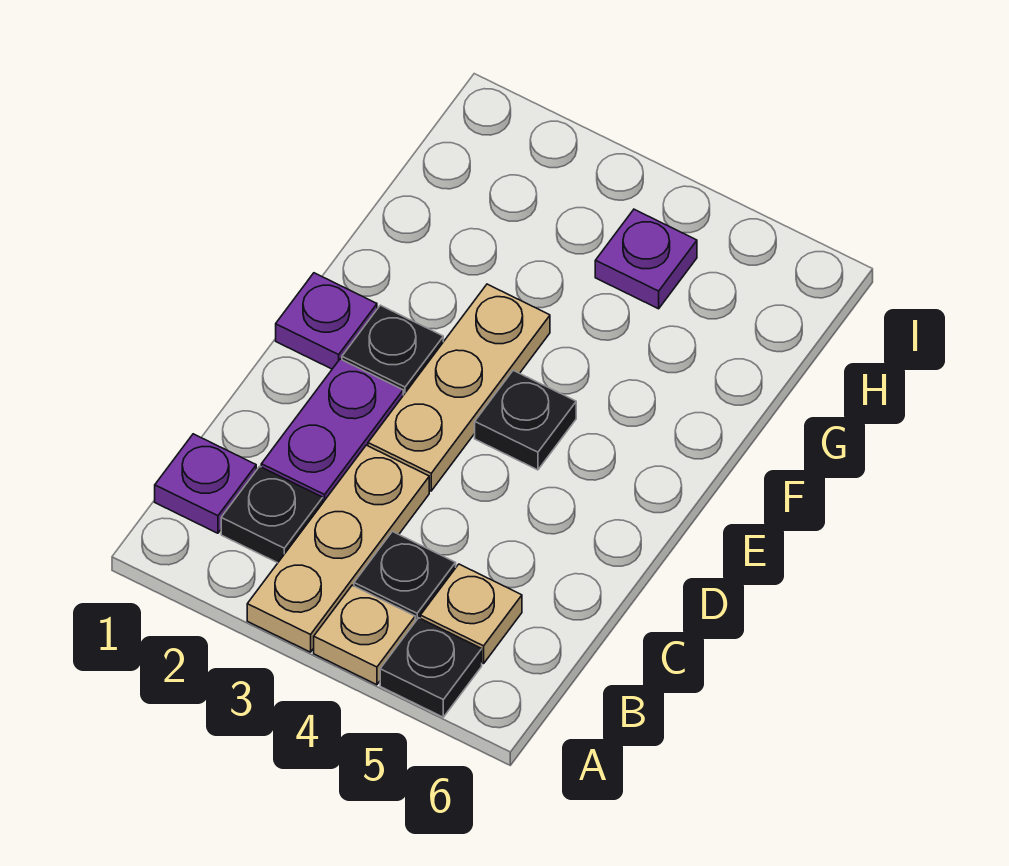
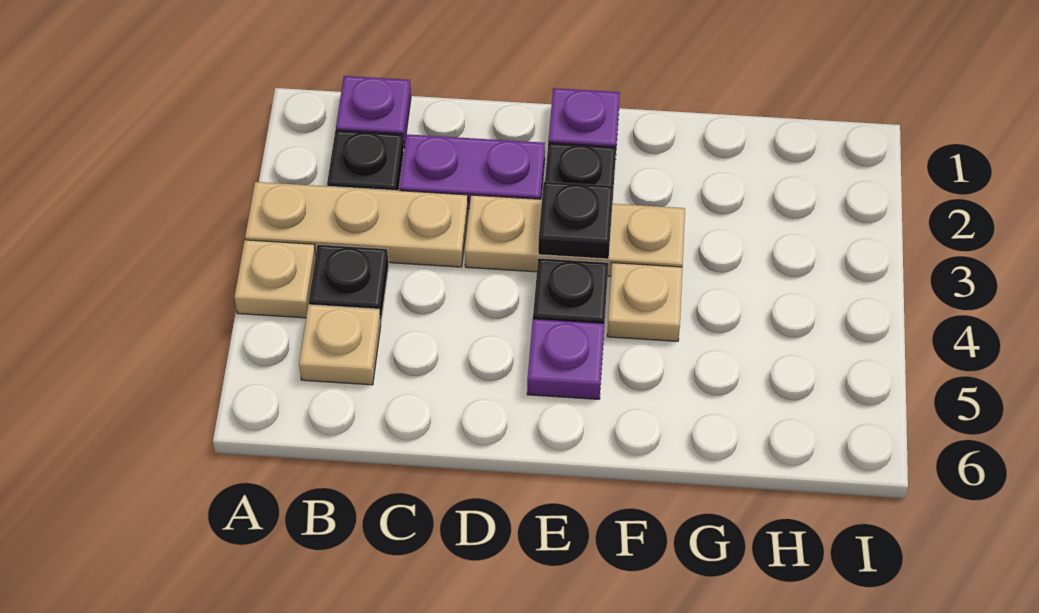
black plate A5 level 1 -> black plate E3 level 2
none -> tan plate F4 level 1
purple plate H4 level 1 -> purple plate E5 level 1

